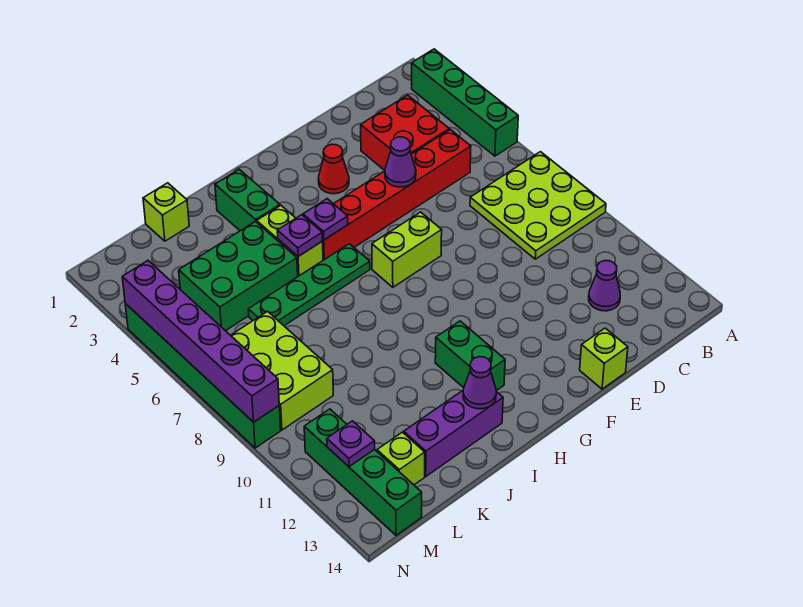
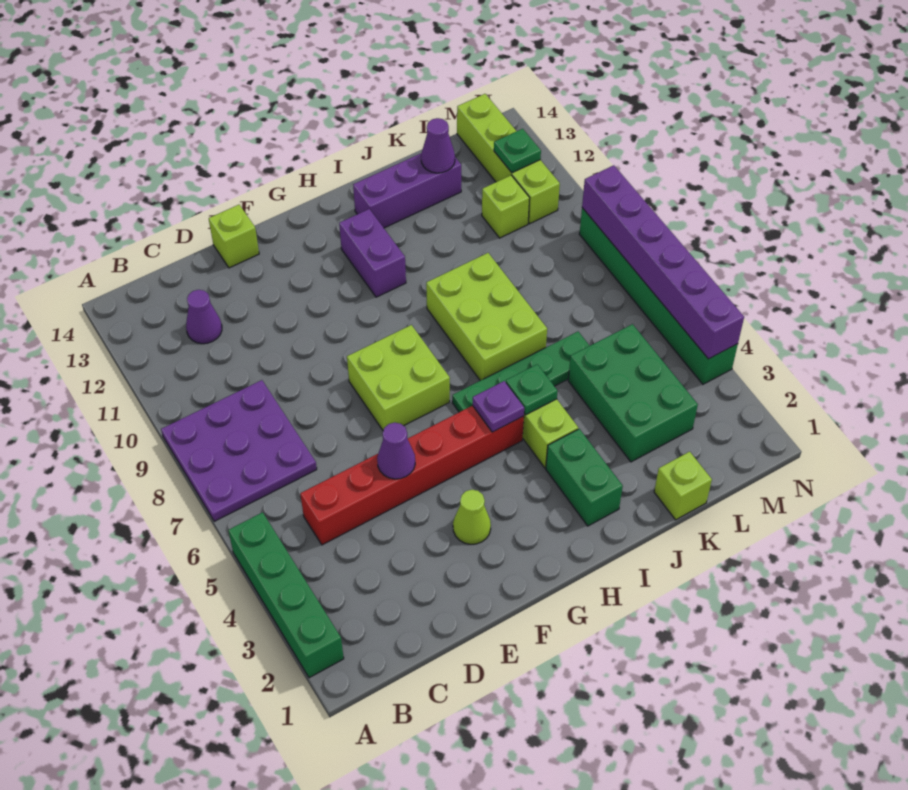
lime plate A7:C9 level 1 -> purple plate A7:C9 level 1
red brick C3:D4 level 1 -> none
red cone F3 level 1 -> lime cone F3 level 1
lime brick F7:G7 level 1 -> lime brick F7:G8 level 1
green brick H11:H12 level 1 -> purple brick H11:H12 level 1
purple plate I5 level 2 -> green plate I5 level 2
purple cone I13 level 2 -> purple cone K13 level 2
green brick J4:L5 level 1 -> green brick K3:L5 level 1
lime brick L7:M9 level 1 -> lime brick I7:J9 level 1
lime brick L13 level 1 -> lime brick L11 level 1
green brick M11:M14 level 1 -> lime brick M11:M14 level 1
purple plate M12 level 2 -> green plate M12 level 2

